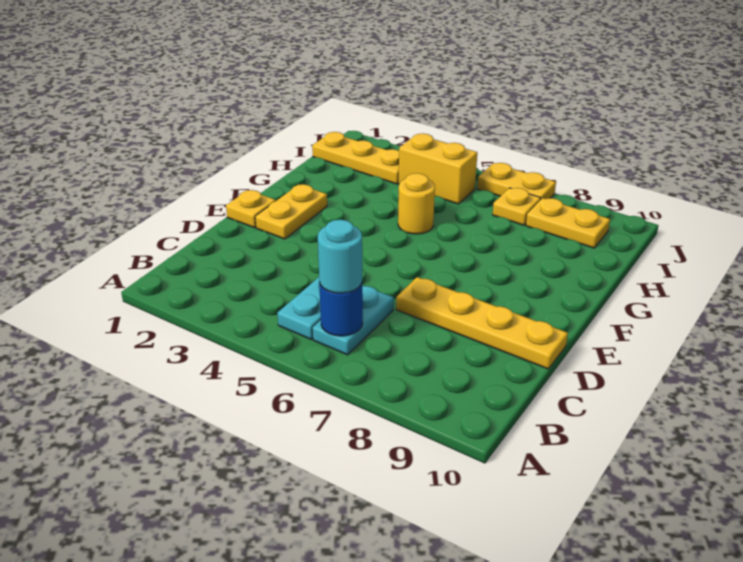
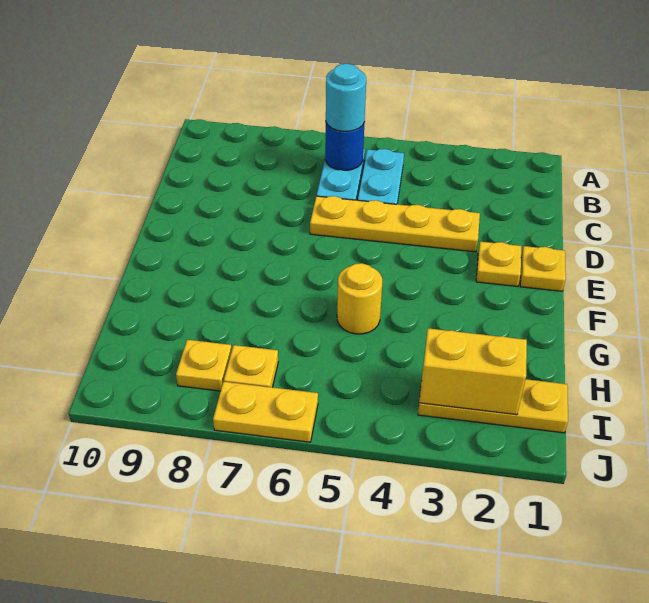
yellow plate D7:D10 level 1 -> yellow plate D3:D6 level 1
yellow plate E2:F2 level 1 -> yellow plate E2 level 1
yellow brick I4:I5 level 1 -> yellow brick I2:I3 level 2
yellow plate I8:I9 level 1 -> yellow plate I8 level 1

